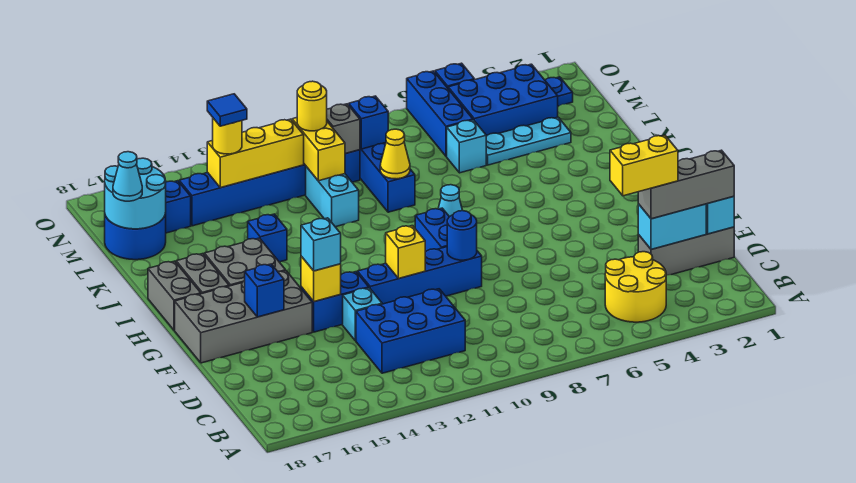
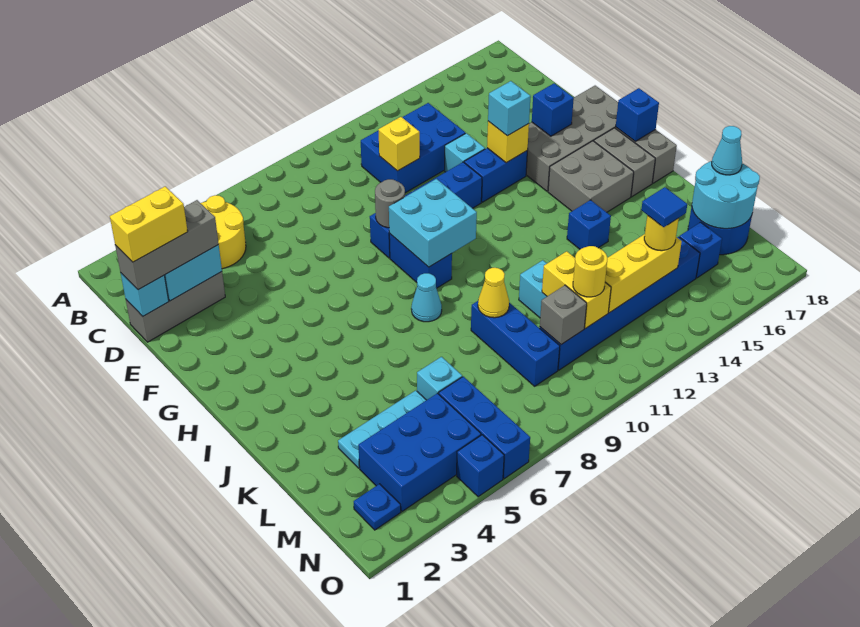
yellow brick D3:D4 level 4 -> yellow brick D1:D2 level 4
blue round brick F9 level 2 -> grey round brick F9 level 2
yellow brick F11 level 2 -> yellow brick D11 level 2
none -> cyan brick G9:H10 level 2
blue brick M9 level 2 -> blue brick H18 level 2

